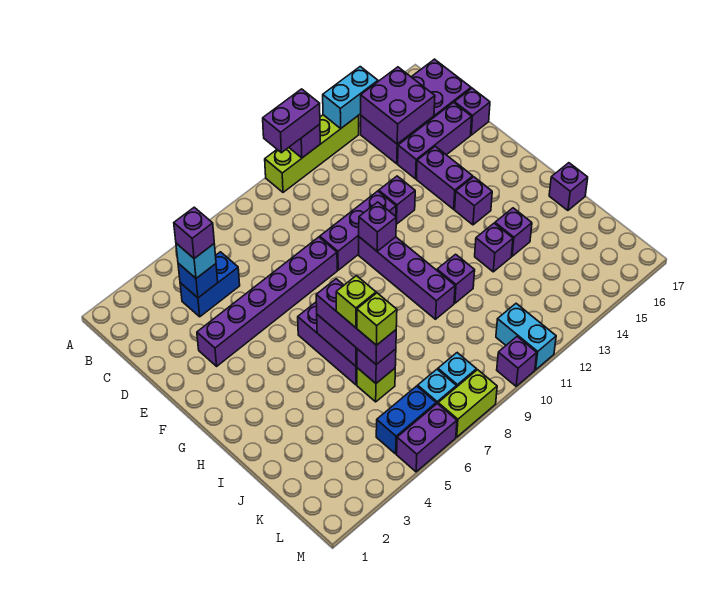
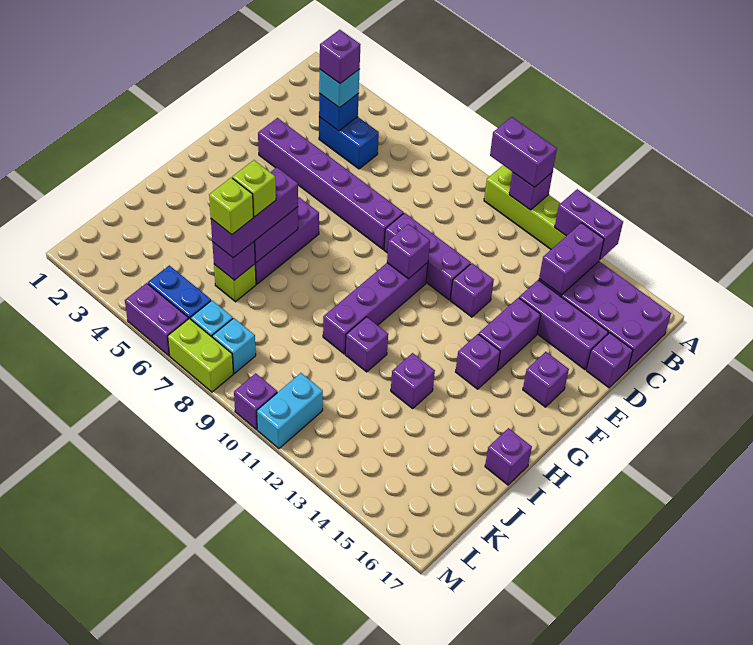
cyan brick A13:A14 level 2 -> purple brick A13:A14 level 2
purple brick B14:C15 level 2 -> purple brick B14:C14 level 2
purple brick I14 level 1 -> purple brick F16 level 1

